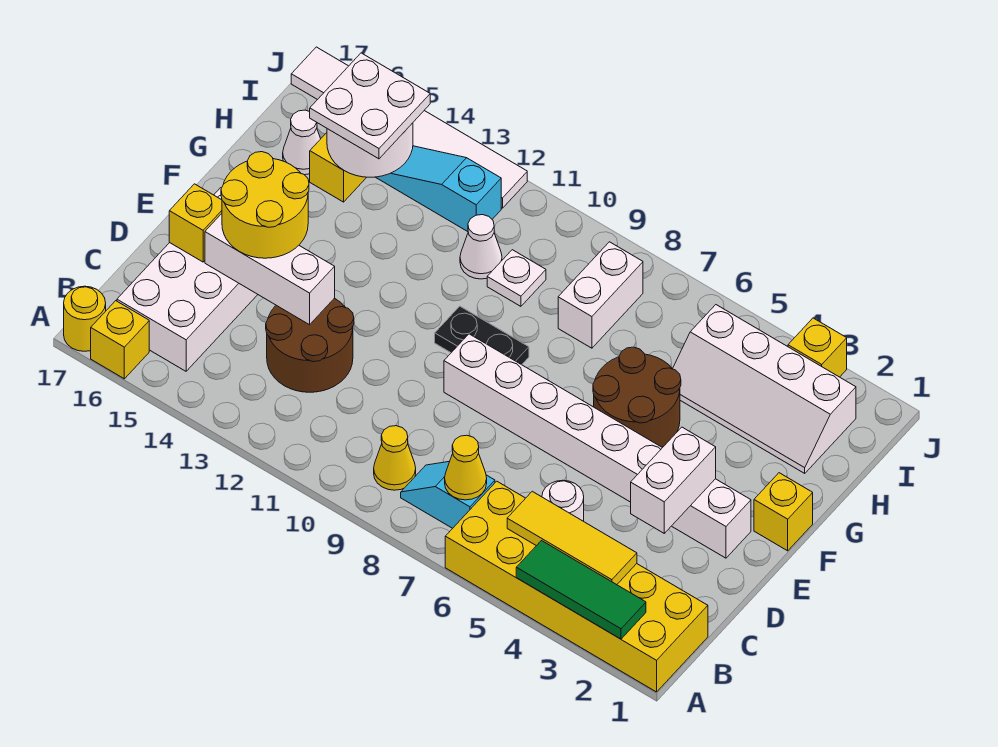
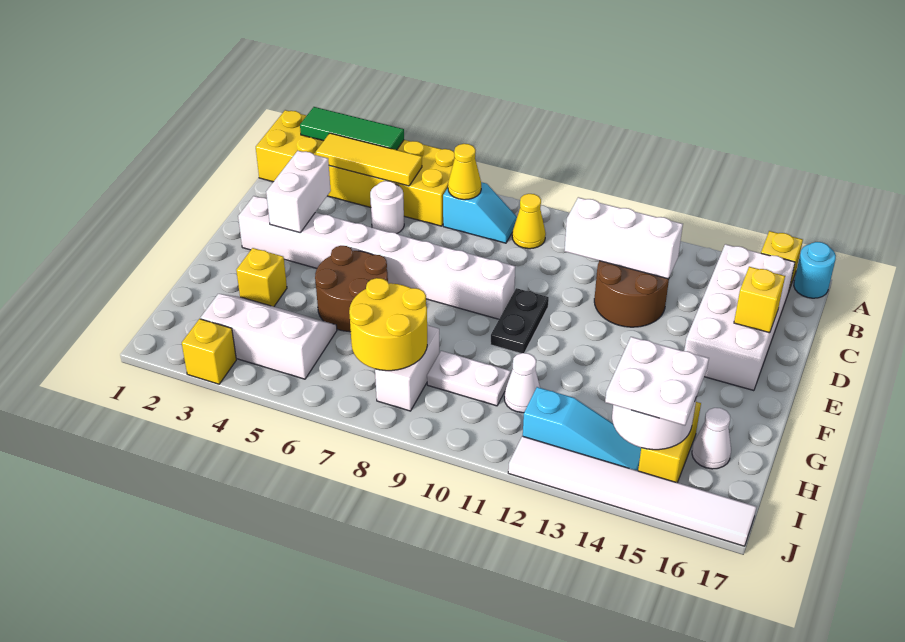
yellow round brick A17 level 1 -> cyan round brick A17 level 1
white brick D13:D15 level 2 -> white brick C11:C13 level 2
yellow round brick D14:E15 level 3 -> yellow round brick H7:I8 level 2
yellow brick F1 level 1 -> yellow brick G3 level 1
black plate F9:F10 level 1 -> black plate E10:F10 level 1
white slope H2:I5 level 1 top I -> white slope H3:I5 level 1 top I
white plate H10 level 1 -> white plate H9:H10 level 1

